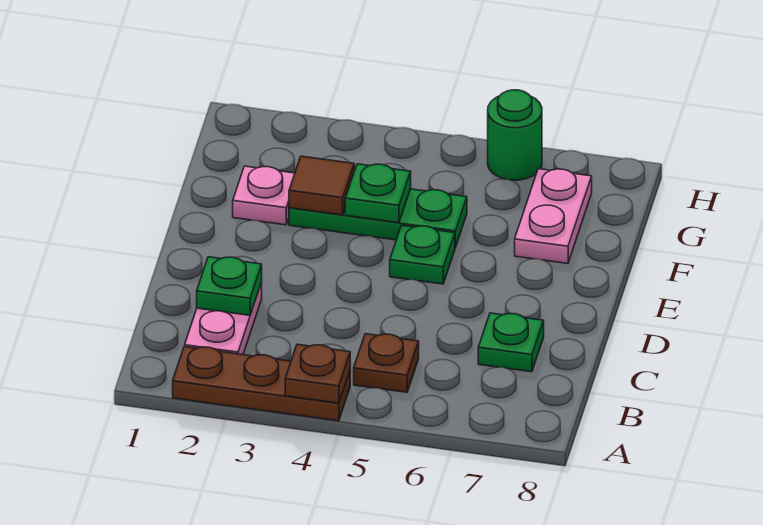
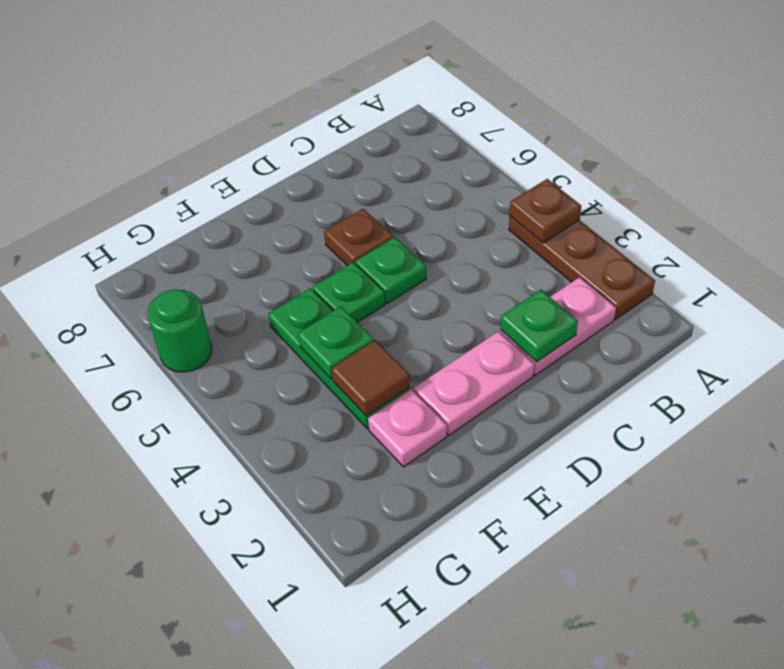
brown plate B5 level 1 -> brown plate D6 level 1
green plate C7 level 1 -> green plate D5 level 1
pink plate F7:G7 level 1 -> pink plate D2:E2 level 1

